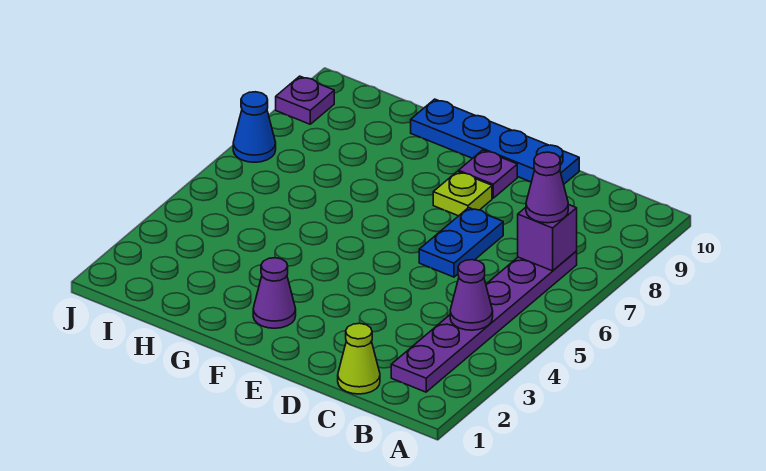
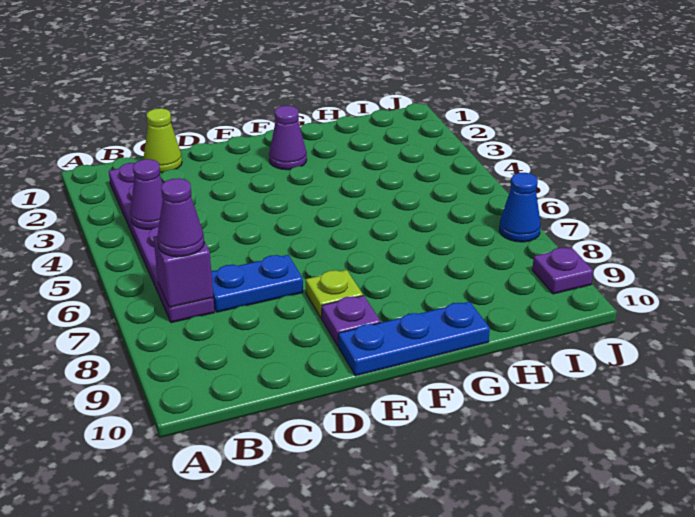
blue plate D6:D7 level 1 -> blue plate C7:D7 level 1
blue plate D10:G10 level 1 -> blue plate E10:G10 level 1

